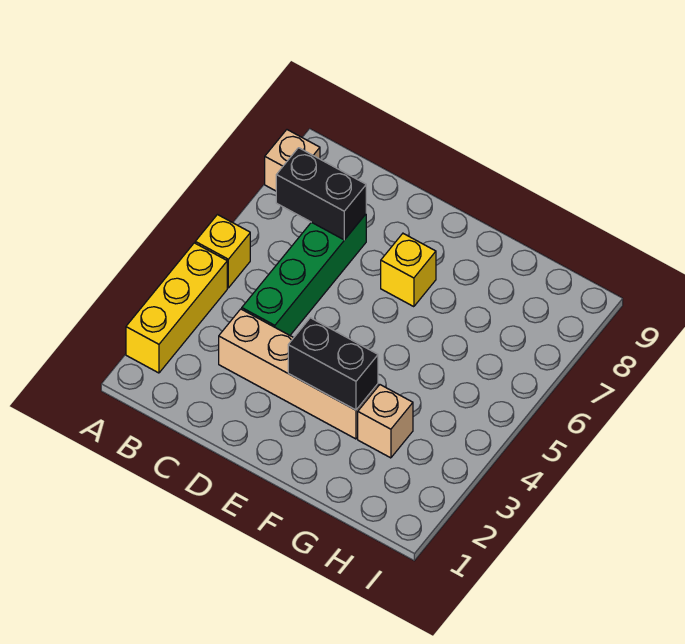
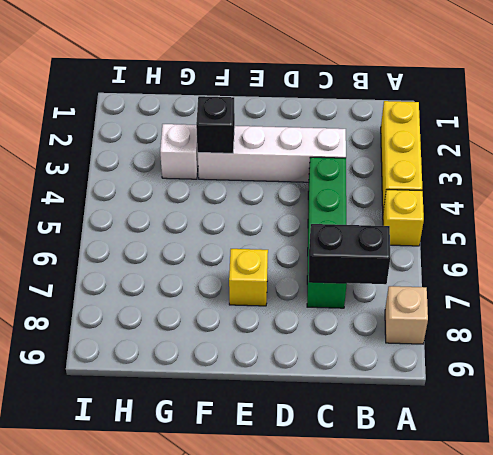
tan brick C3:F3 level 1 -> white brick C3:F3 level 1
black brick E3:F3 level 2 -> black brick F3 level 2
tan brick G3 level 1 -> white brick G3 level 1

